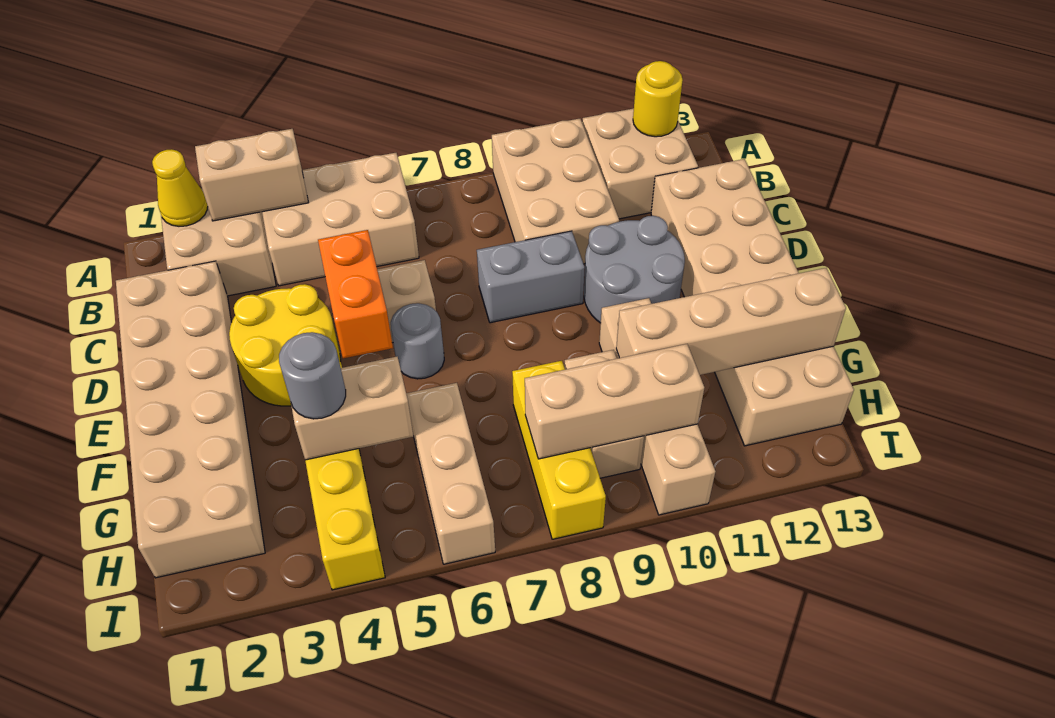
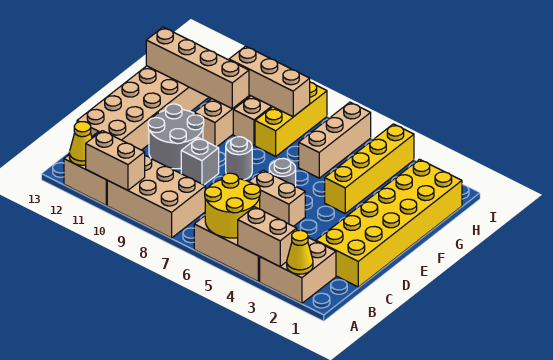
tan brick A9:C10 level 1 -> tan brick A8:B10 level 1
yellow round brick A12 level 2 -> yellow cone A12 level 2
tan brick C1:H2 level 1 -> yellow brick C1:H2 level 1
yellow round brick D3:E4 level 1 -> yellow round brick A5:B6 level 2
orange brick D5:E5 level 2 -> none
grey brick D8:D9 level 1 -> grey brick D9 level 1
tan brick G4:G5 level 2 -> tan brick A10:A11 level 2
grey round brick G4 level 3 -> grey round brick E8 level 1

